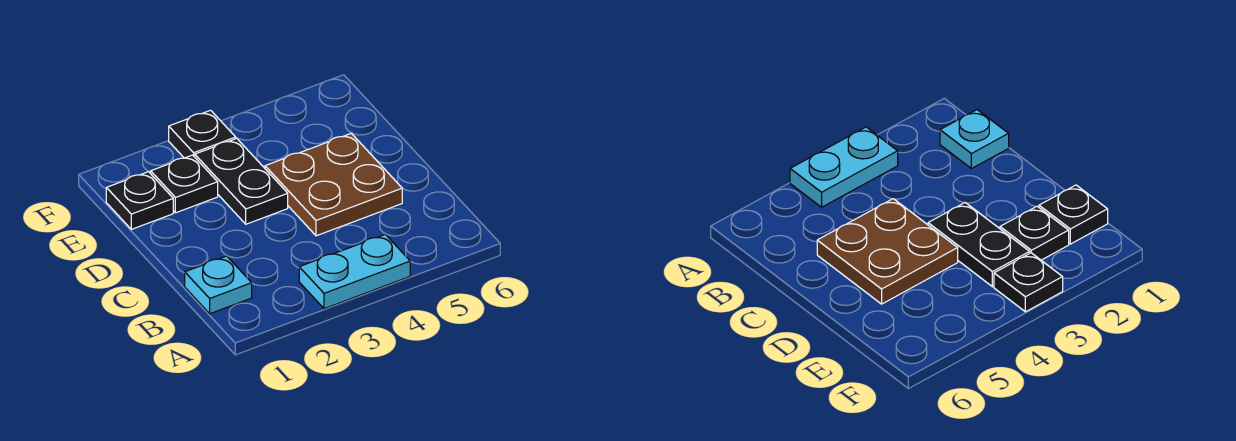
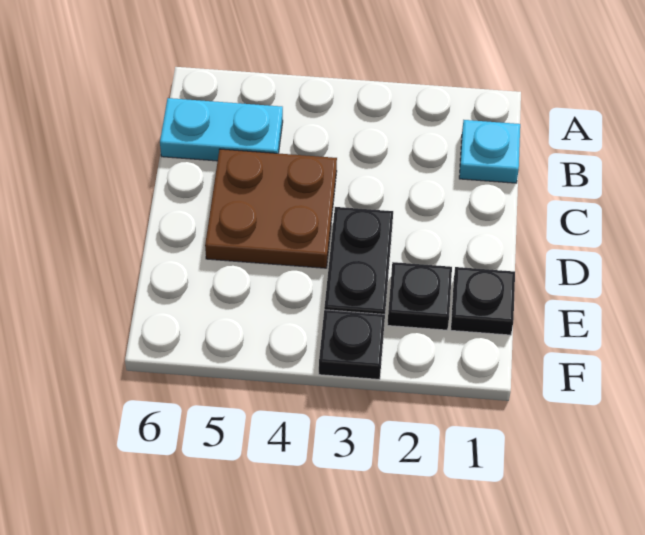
cyan plate A3:A4 level 1 -> cyan plate B5:B6 level 1

